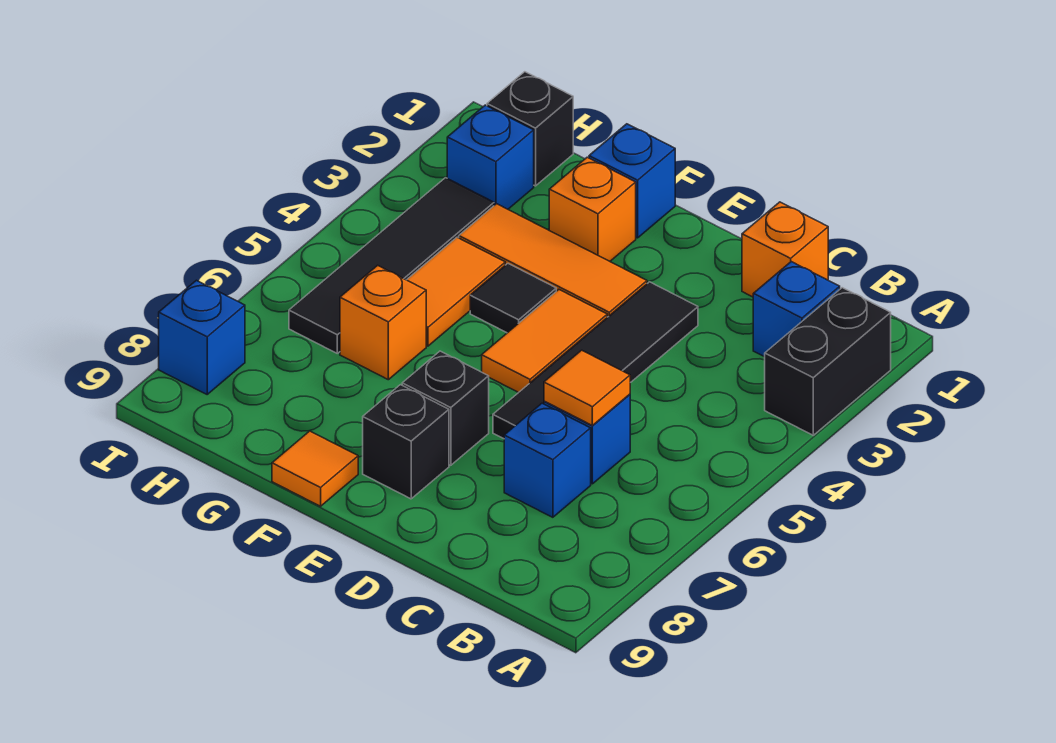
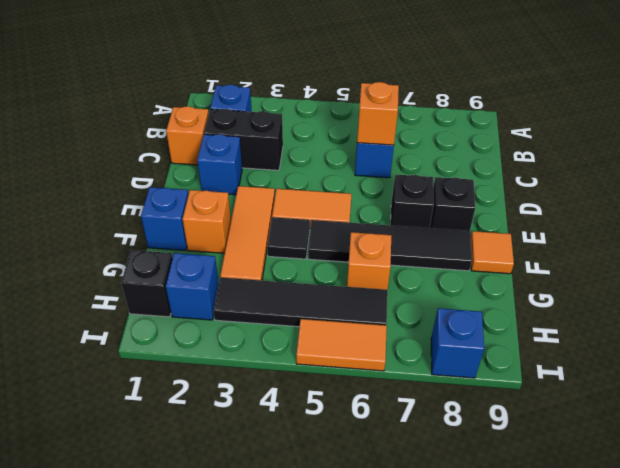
black brick A2:A3 level 1 -> black brick C2:C3 level 1
orange tile C6 level 2 -> orange brick C6 level 2
blue brick C7 level 1 -> blue brick D2 level 1
black tile D3:D6 level 1 -> black tile F5:F8 level 1
orange tile G4:G5 level 1 -> orange tile I5:I6 level 1

